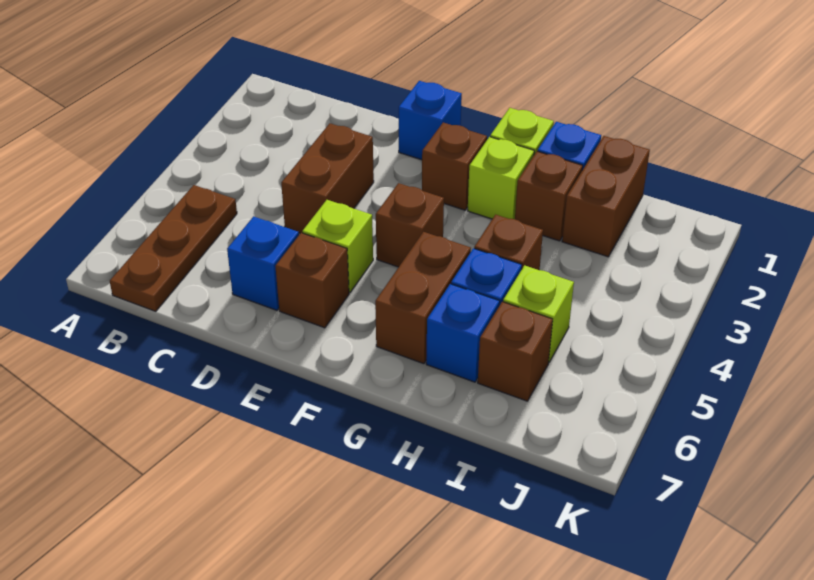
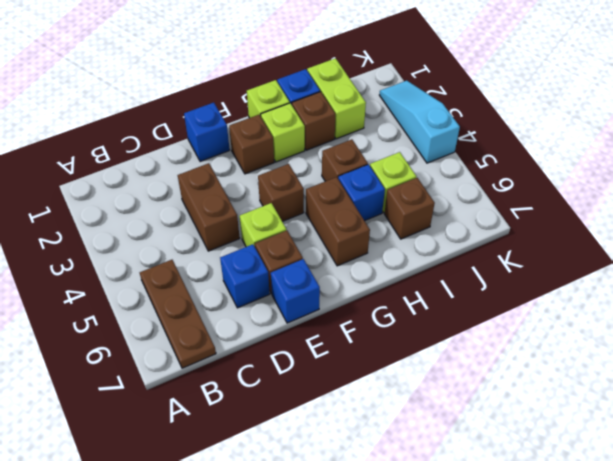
blue brick H6 level 1 -> blue brick E7 level 1
brown brick I1:I2 level 1 -> lime brick I1:I2 level 1
none -> cyan slope K2:K4 level 1 top 4

